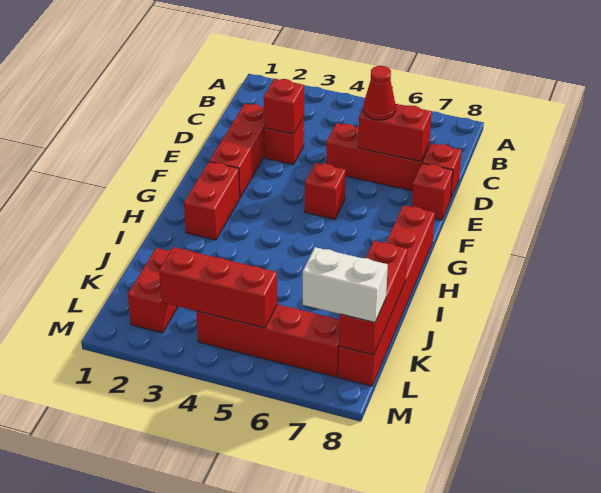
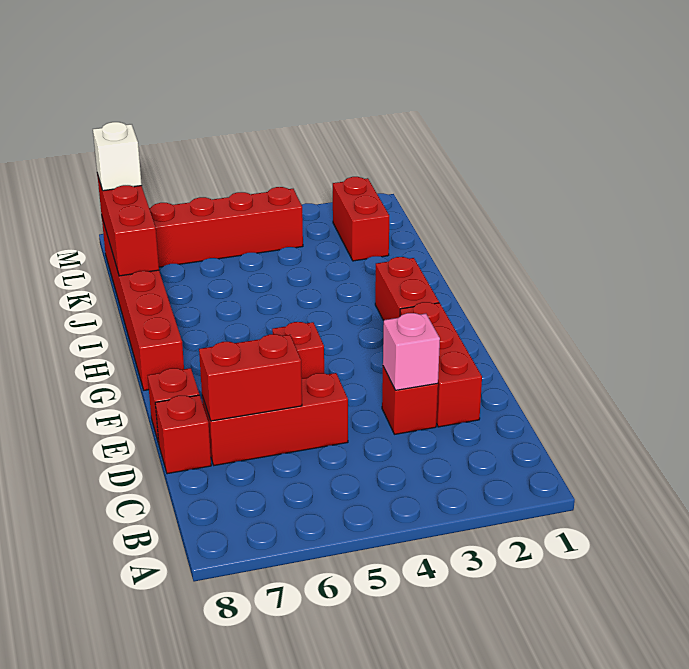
red brick D3 level 2 -> pink brick D3 level 2
red cone D6 level 3 -> none
red brick L3:L5 level 2 -> none
white brick L7:L8 level 3 -> white brick L8 level 3

